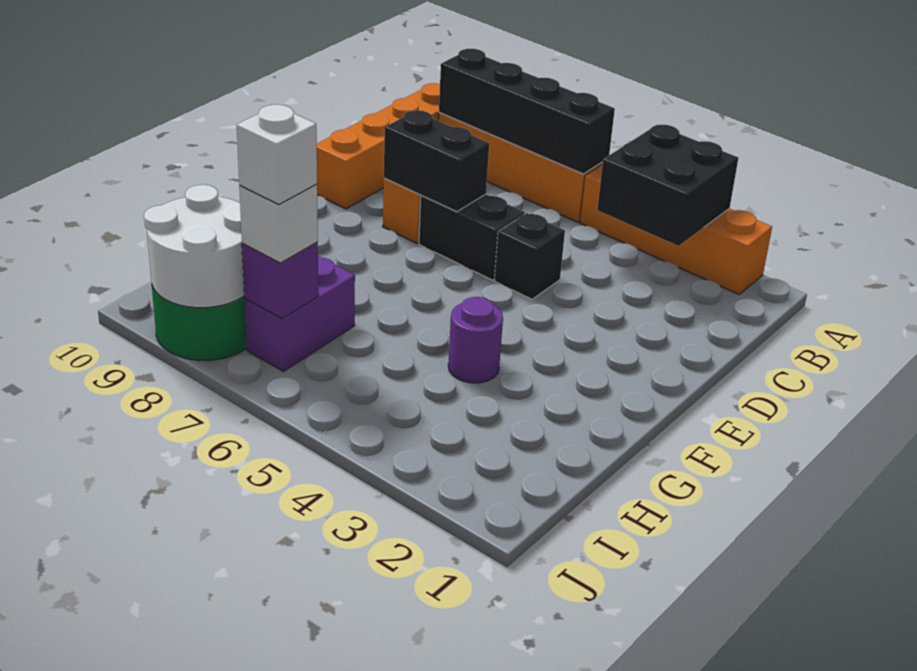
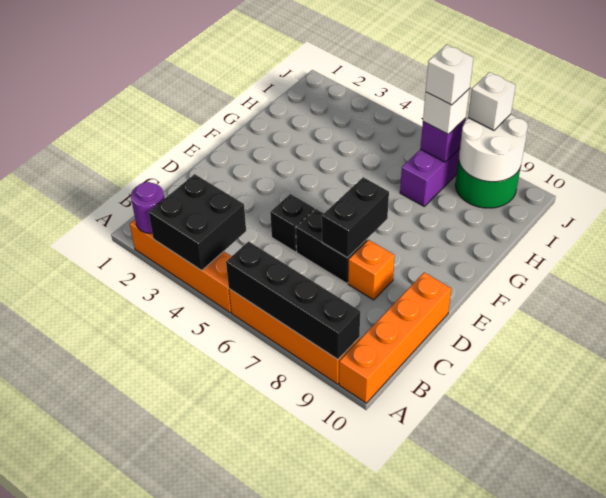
black brick D7:D8 level 2 -> black brick D7:E7 level 2
purple round brick G4 level 1 -> purple round brick A2 level 2
none -> white brick J8 level 3

